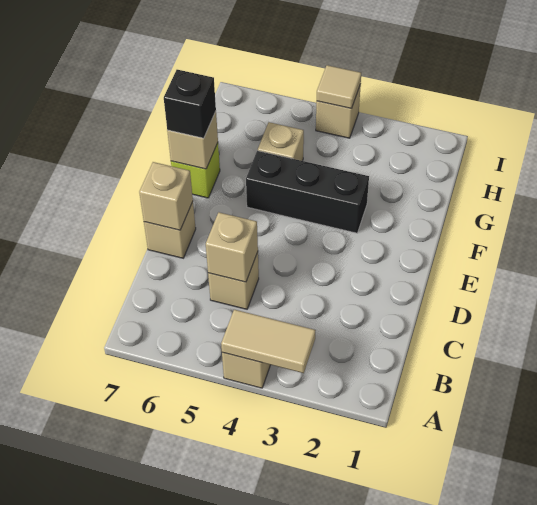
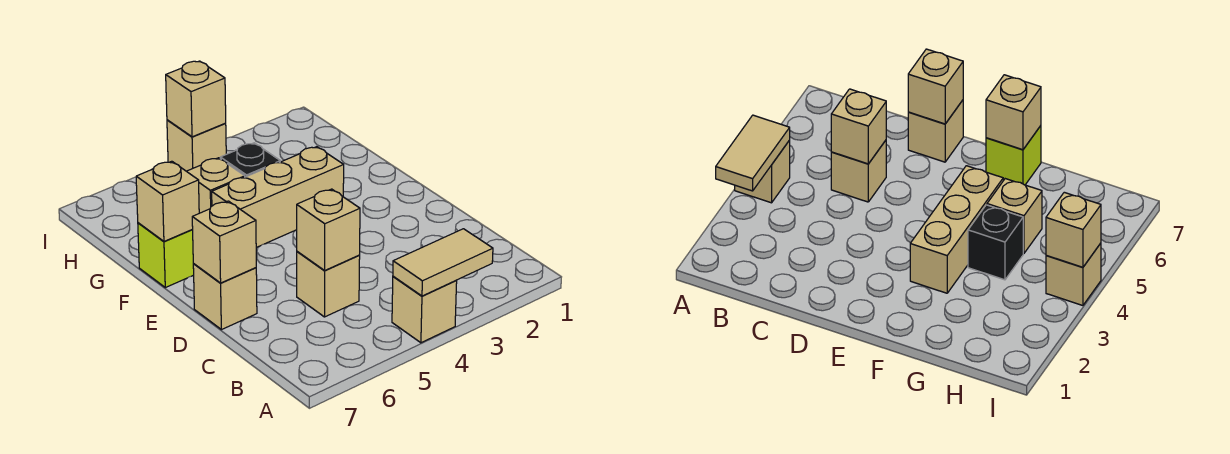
black brick F3:F5 level 1 -> tan brick F3:F5 level 1
black brick F7 level 3 -> black brick G4 level 1
tan tile I4 level 2 -> tan brick I4 level 2

